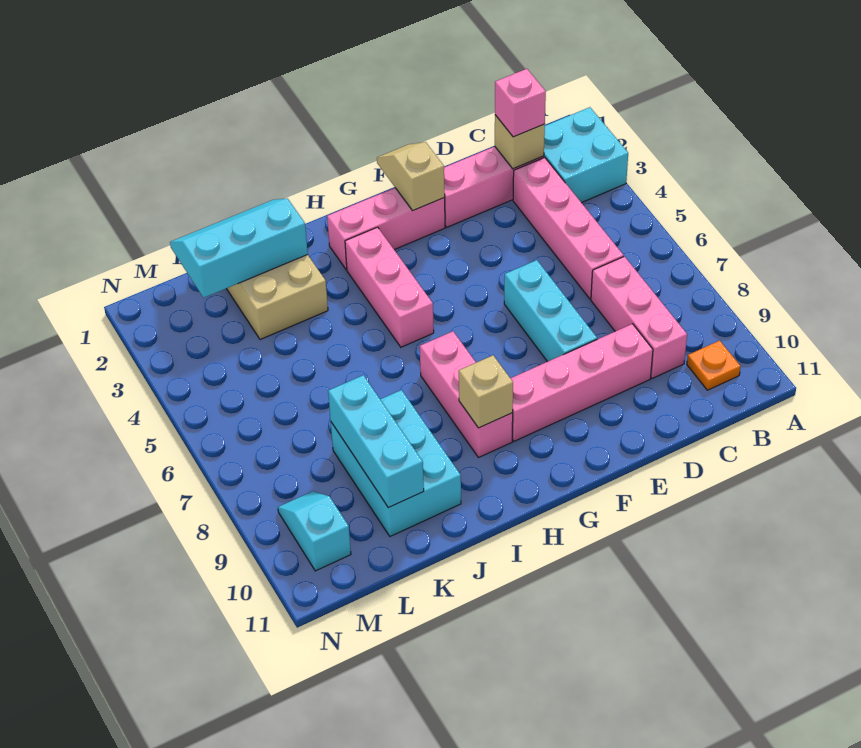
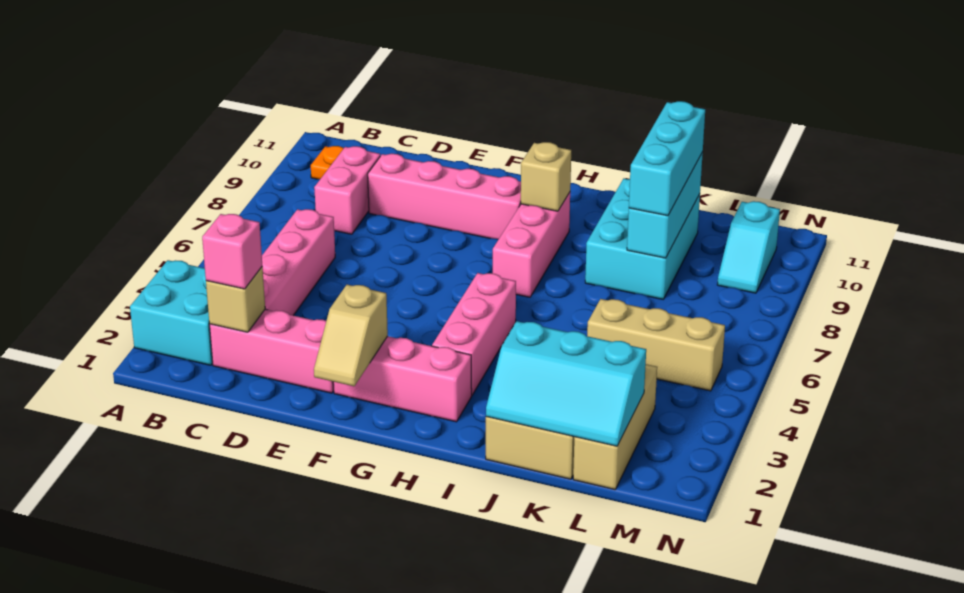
pink brick C7:C9 level 1 -> pink brick C8:C9 level 1
cyan brick E6:E8 level 1 -> cyan brick K8:K10 level 3
none -> tan brick K5:M5 level 1
none -> tan brick L1:L3 level 1

